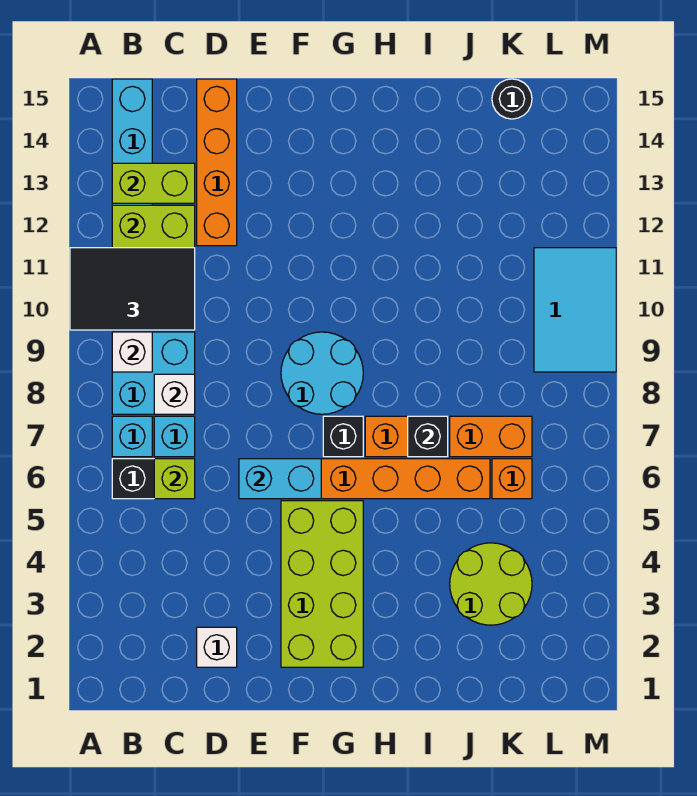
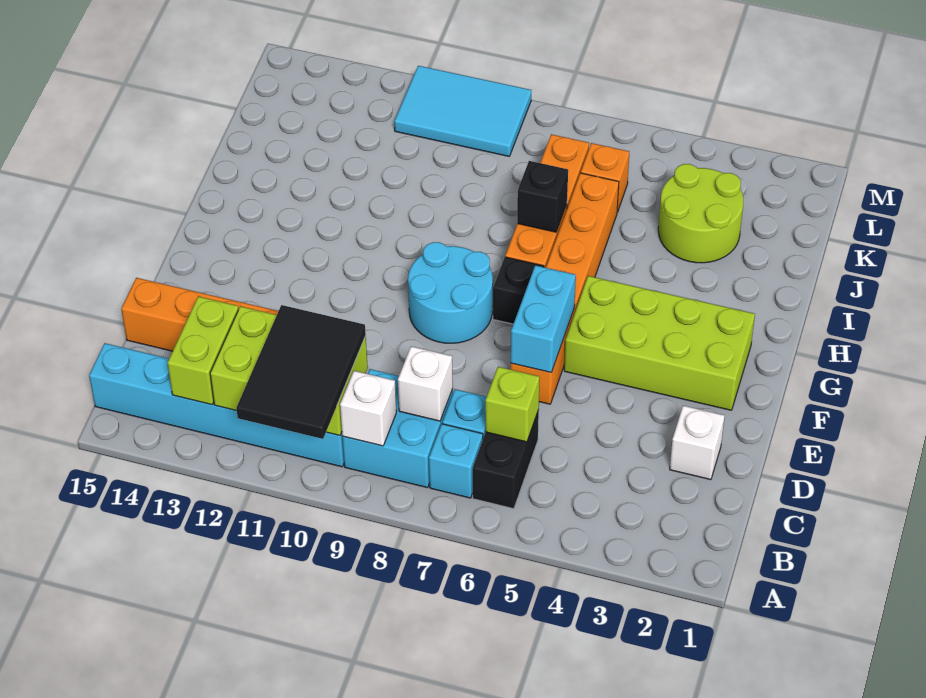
black round brick K15 level 1 -> none

